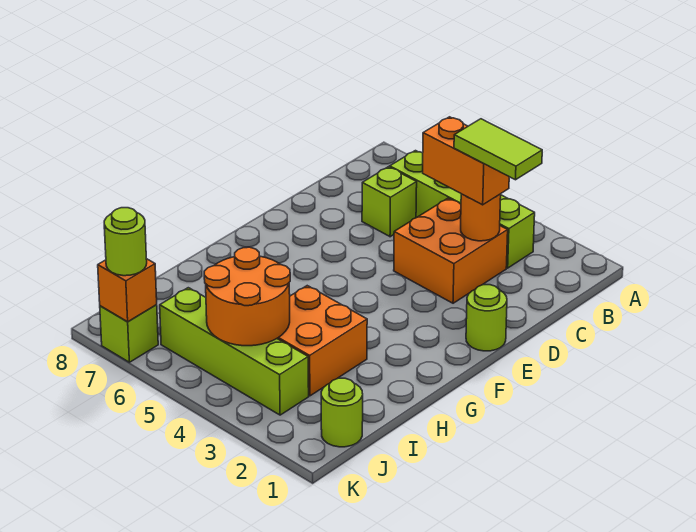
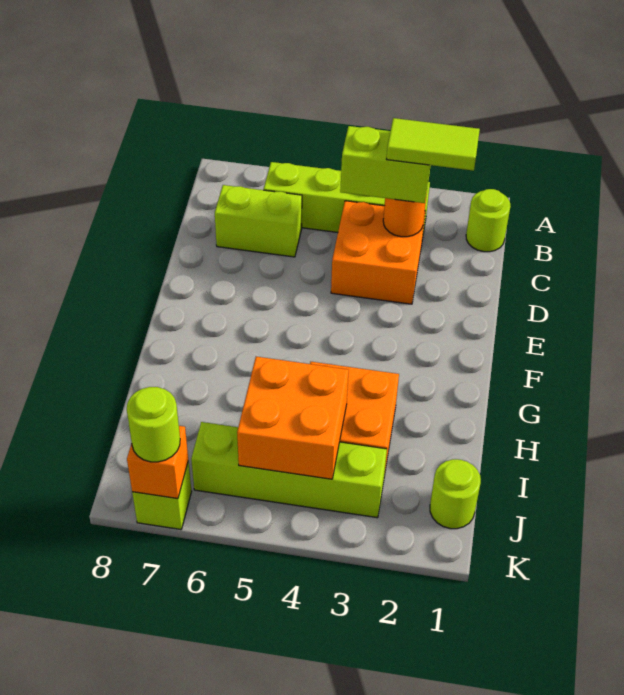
orange brick C3:C4 level 3 -> lime brick C3:C4 level 3
lime brick C6 level 1 -> lime brick C6:C7 level 1
lime round brick E1 level 1 -> lime round brick B1 level 1
orange round brick I4:J5 level 2 -> orange brick I4:J5 level 2

